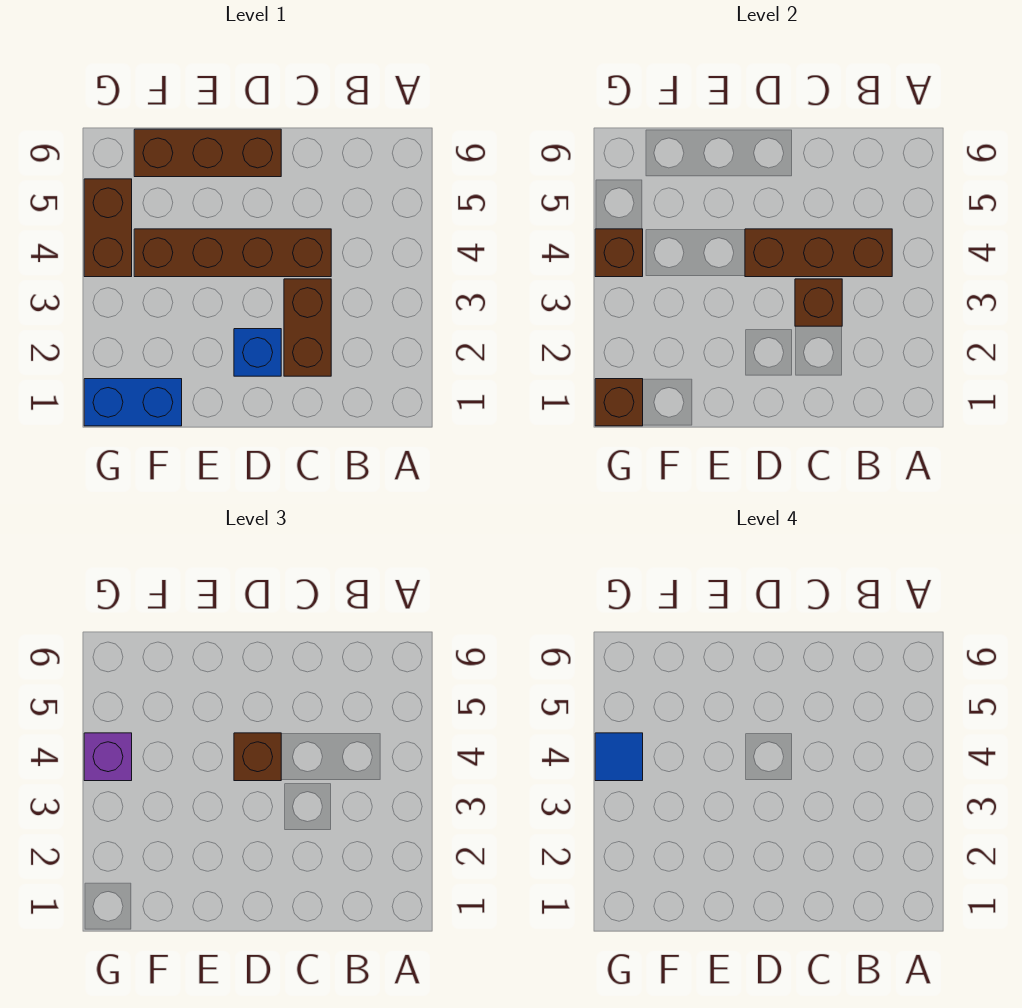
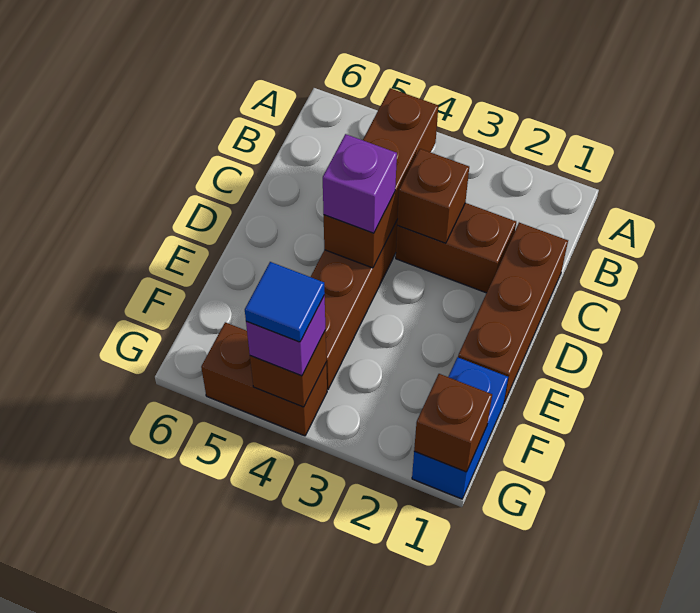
blue brick D2 level 1 -> none
brown brick D4 level 3 -> purple brick D4 level 3
brown brick D6:F6 level 1 -> brown brick C1:E1 level 1

